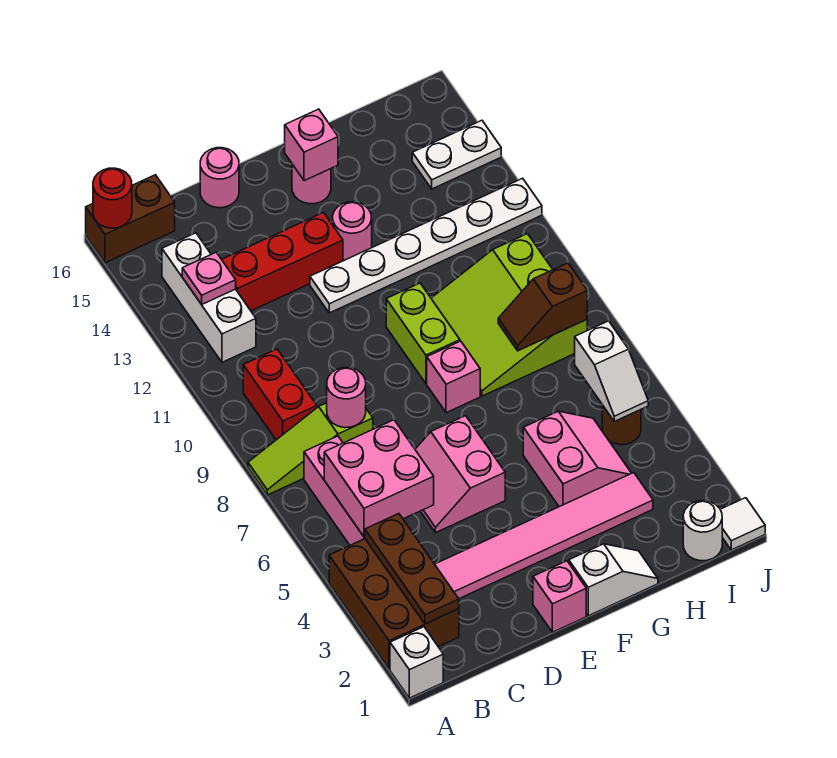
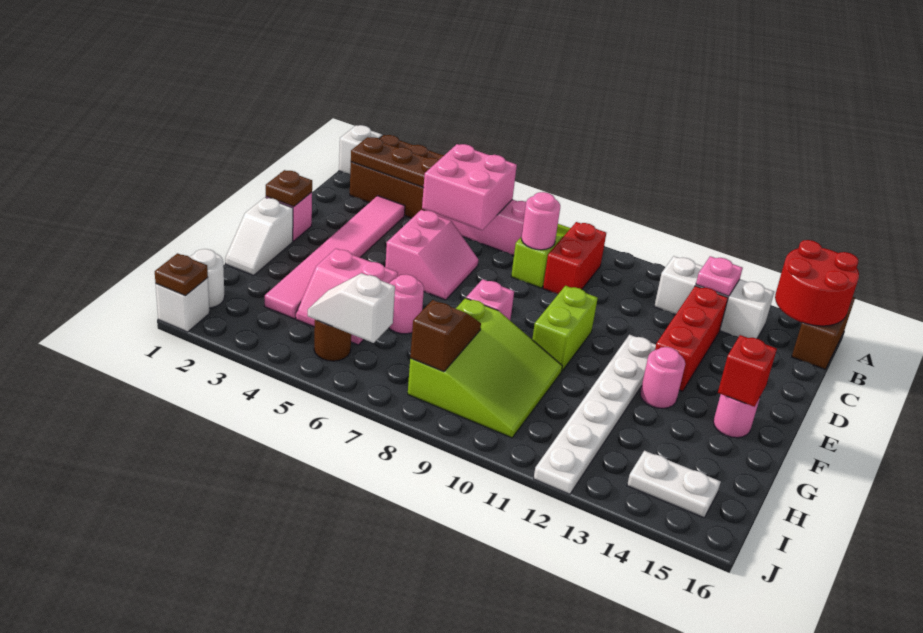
red round brick A16 level 2 -> red round brick A15:B16 level 2
red brick B9:B10 level 1 -> red brick B9:C9 level 1
pink slope D5:E6 level 1 top E -> pink slope D5:E6 level 1 top 5
pink round brick D16 level 1 -> pink round brick G6 level 1
none -> brown plate E1 level 2
lime brick F9:F10 level 1 -> lime brick E10:F10 level 1
pink brick F15 level 2 -> red brick F15 level 2
lime slope G8:I10 level 1 top I -> lime slope G8:I10 level 1 top 8
white plate I14:J14 level 1 -> white plate I14:I15 level 1
white tile J1 level 1 -> white brick J1 level 1
none -> brown plate J1 level 2

